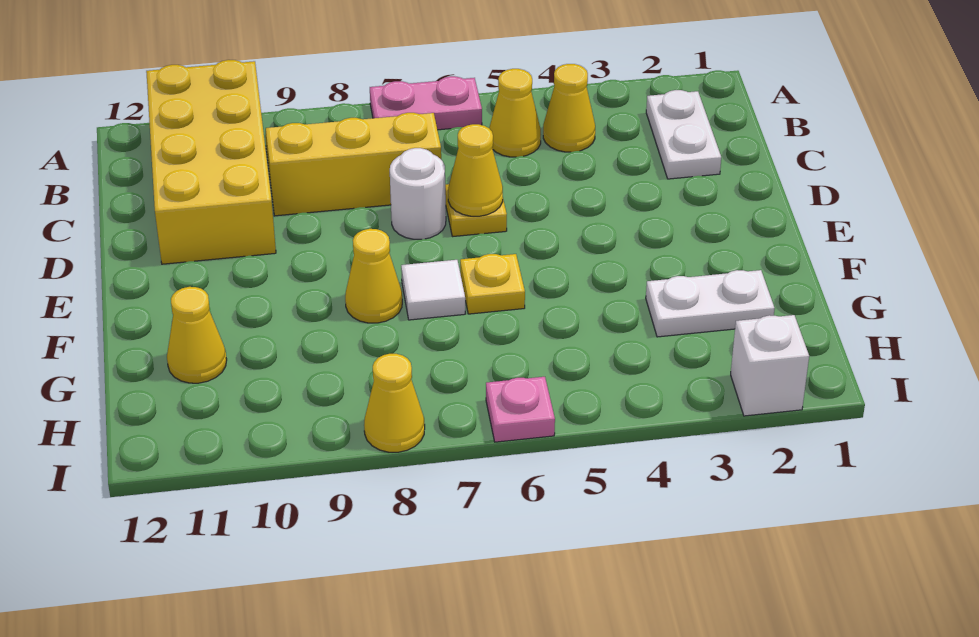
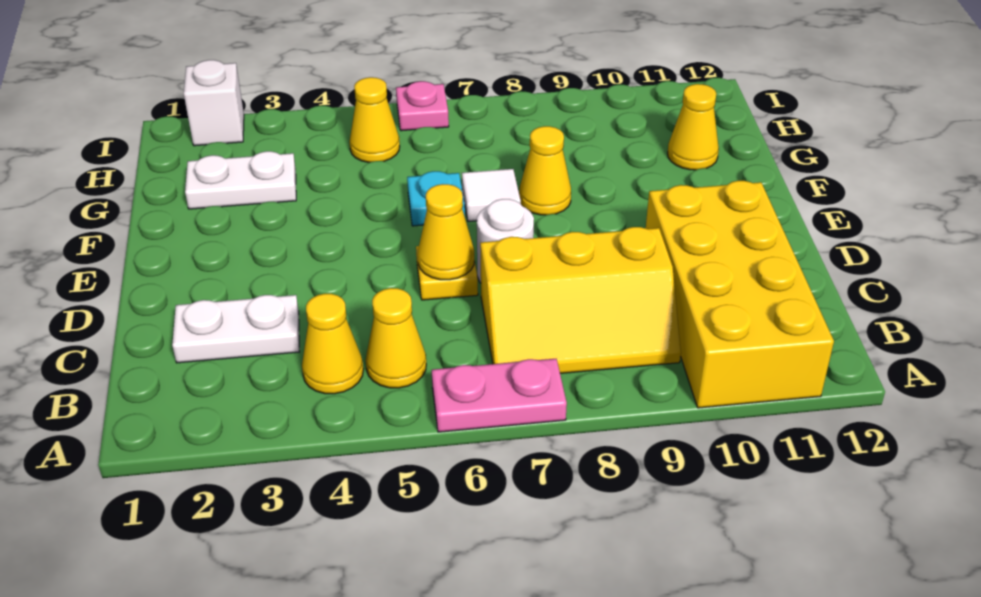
white plate B2:C2 level 1 -> white plate C2:C3 level 1
yellow plate F6 level 1 -> cyan plate F6 level 1
yellow cone I8 level 1 -> yellow cone H5 level 1

